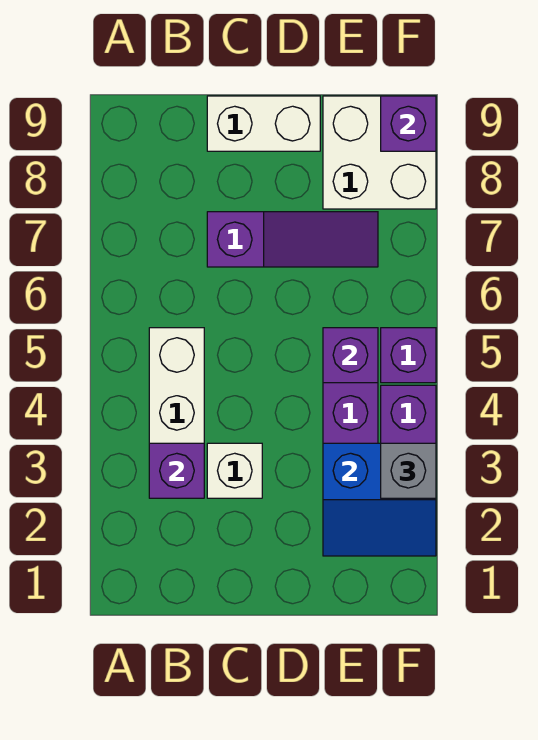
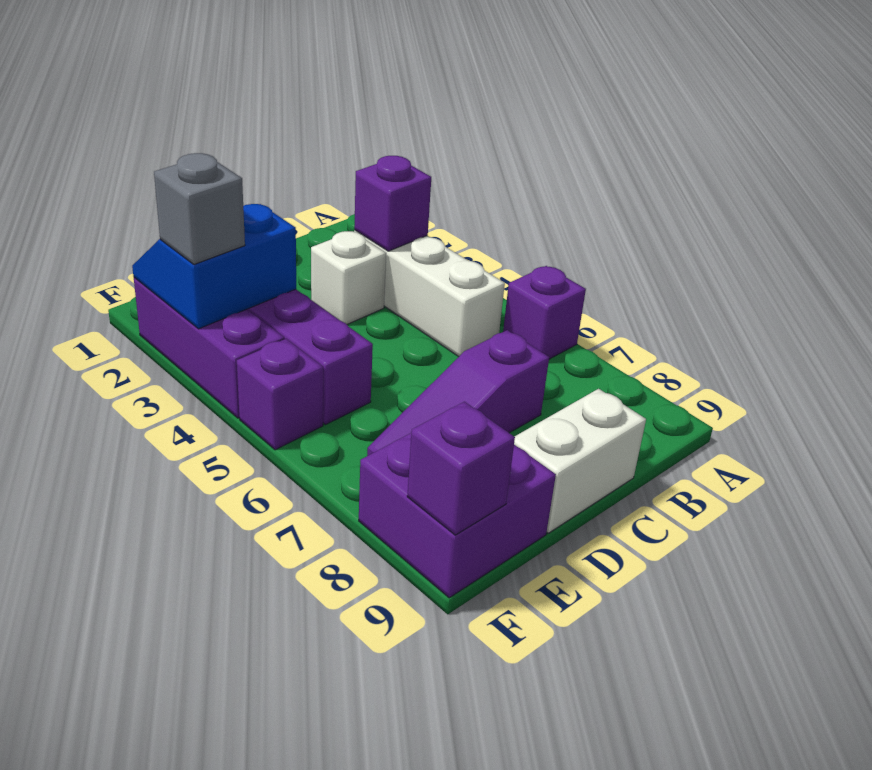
purple brick E5 level 2 -> purple brick A6 level 1
white brick E8:F9 level 1 -> purple brick E8:F9 level 1

